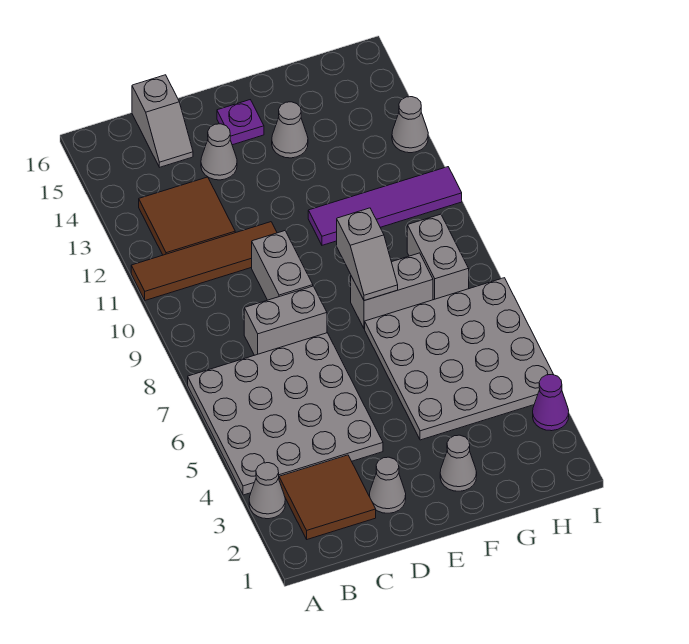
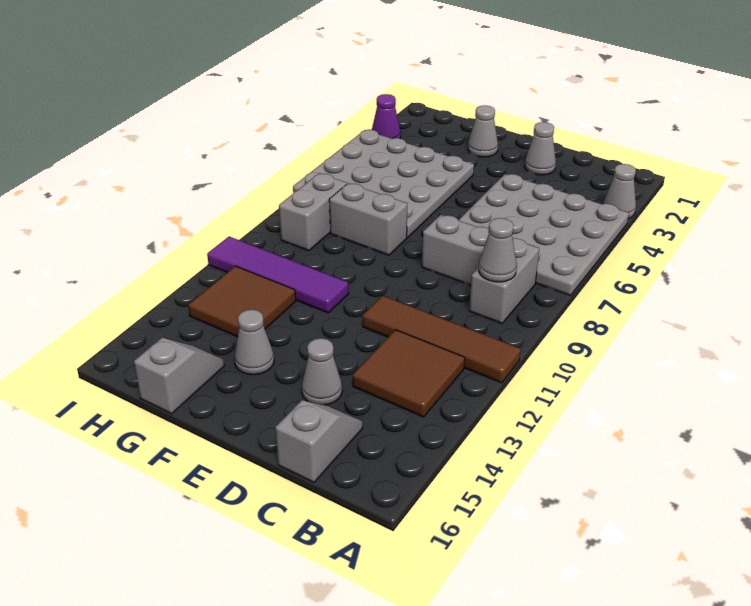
brown tile B2:C3 level 1 -> brown tile G12:H13 level 1
grey brick D9:D10 level 1 -> grey brick B8:B9 level 1
purple plate E15 level 1 -> none
grey slope F8:F9 level 2 top 9 -> grey slope G15:G16 level 1 top 16
grey cone I13 level 1 -> grey cone B9 level 2

